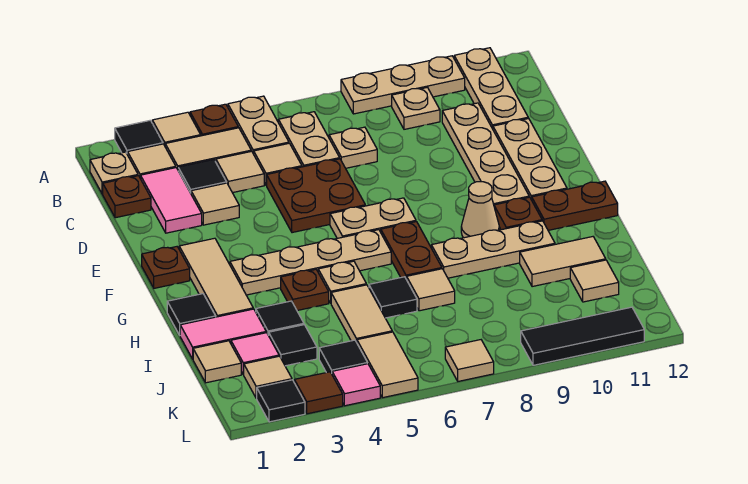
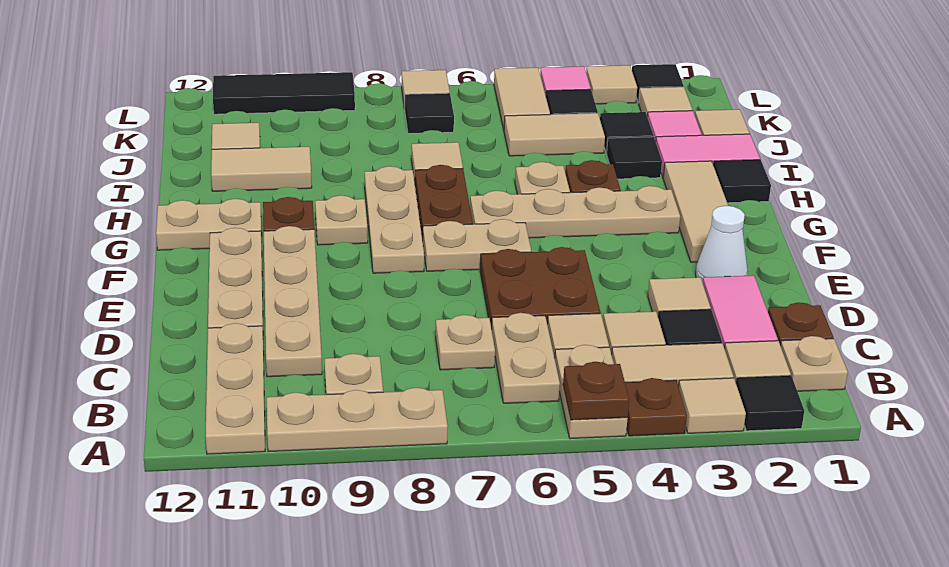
none -> white cone E2 level 1
brown plate F1 level 1 -> brown plate A5 level 2
tan cone G9 level 1 -> tan plate G9 level 1
brown plate G11:G12 level 1 -> tan plate G11:G12 level 1
tan plate H8:H10 level 1 -> tan plate F8:H8 level 1
tan tile I5:J5 level 1 -> tan tile J4:J5 level 1
black tile I6 level 1 -> black tile K7 level 1
brown tile L3 level 1 -> tan tile L3 level 1

